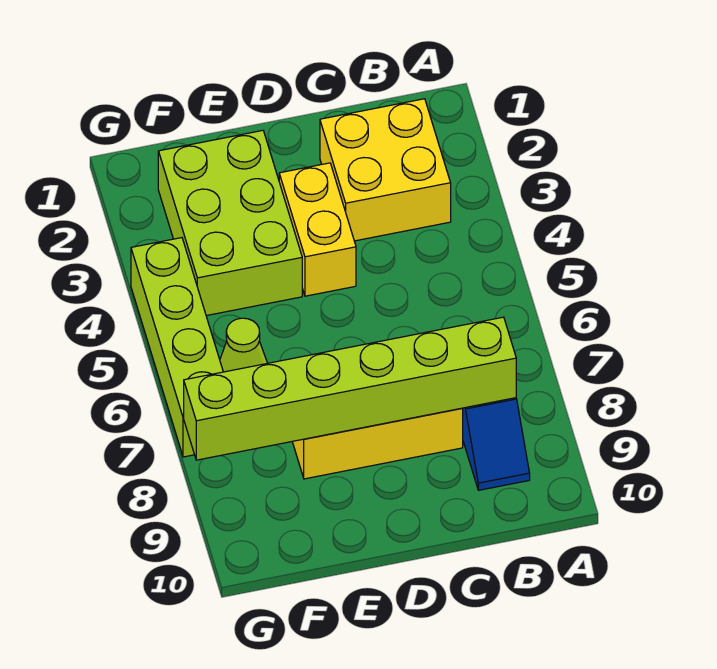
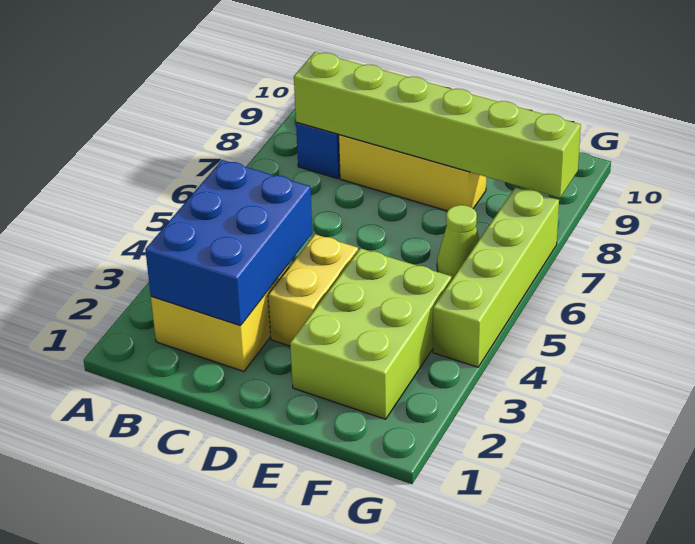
none -> blue brick B2:C4 level 2

